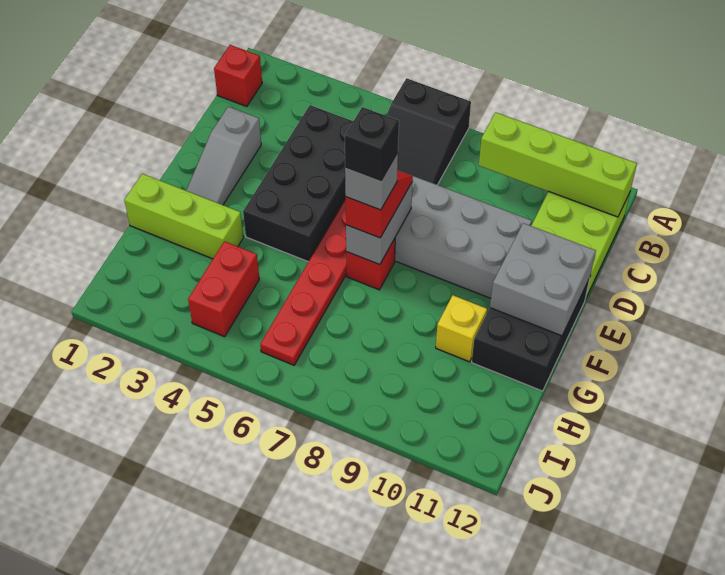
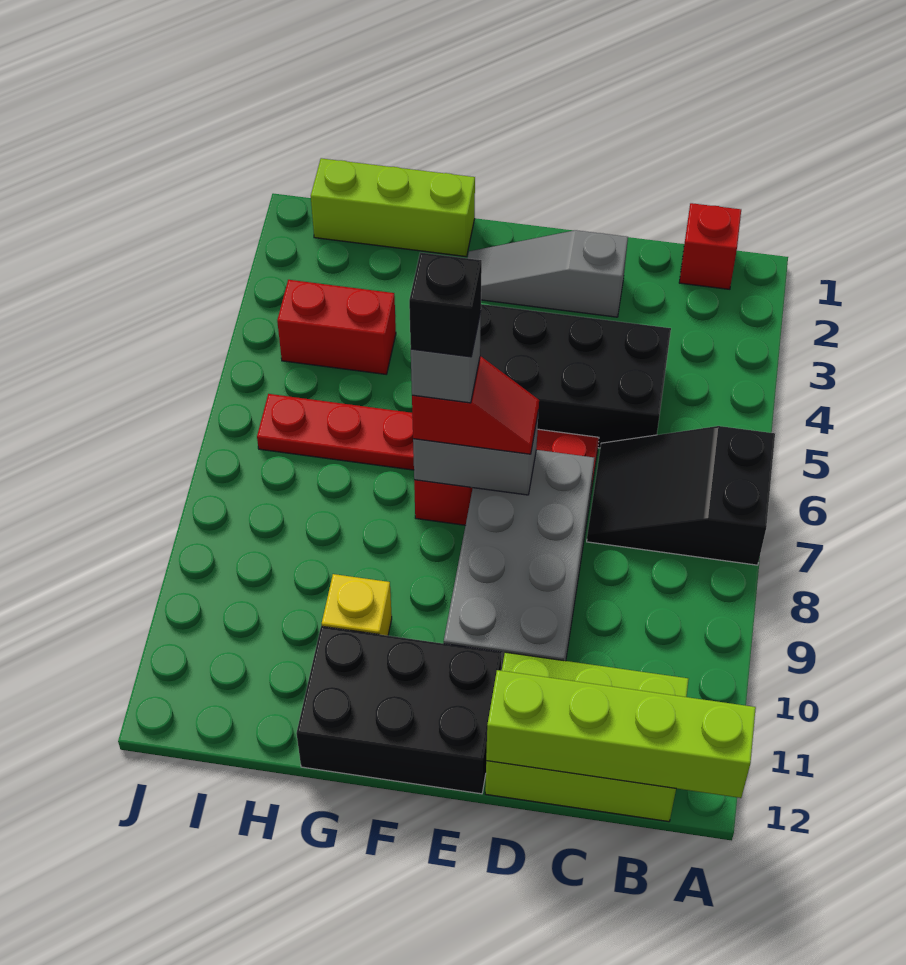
lime brick B9:B12 level 2 -> lime brick A12:D12 level 2
grey brick E11:F12 level 2 -> none
lime brick G1:G3 level 1 -> lime brick G1:I1 level 1

